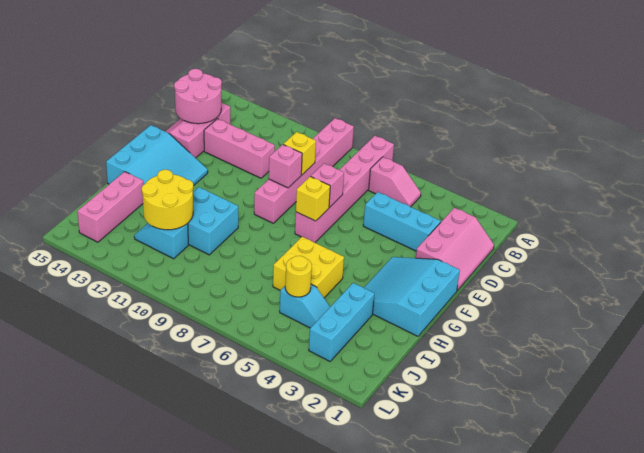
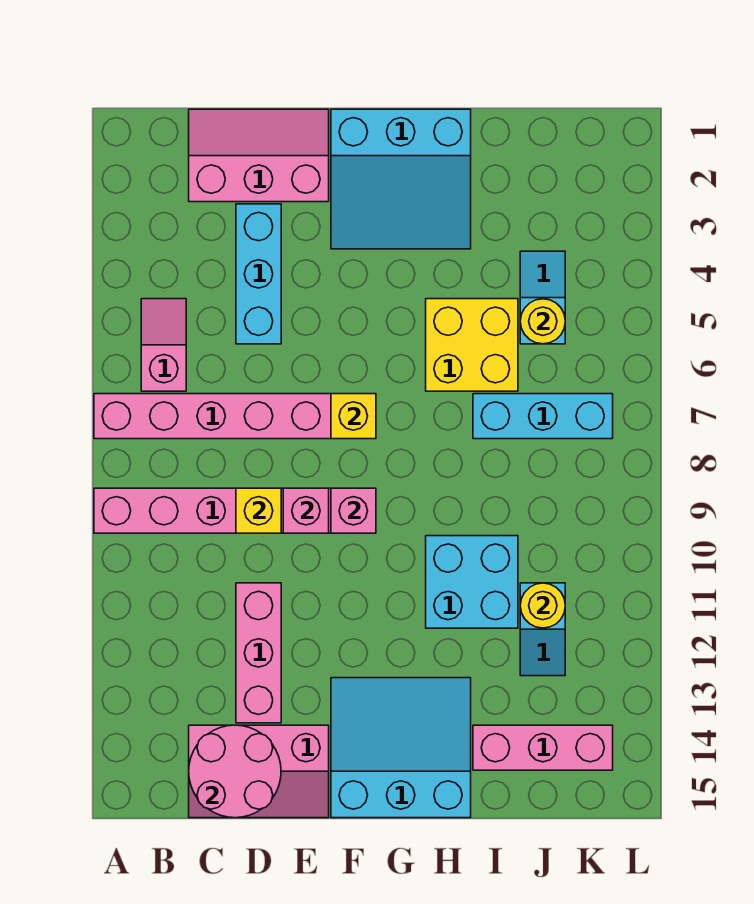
pink brick E7 level 2 -> pink brick F9 level 2
cyan brick I3:K3 level 1 -> cyan brick I7:K7 level 1
yellow round brick I11:J12 level 2 -> yellow round brick J11 level 2

